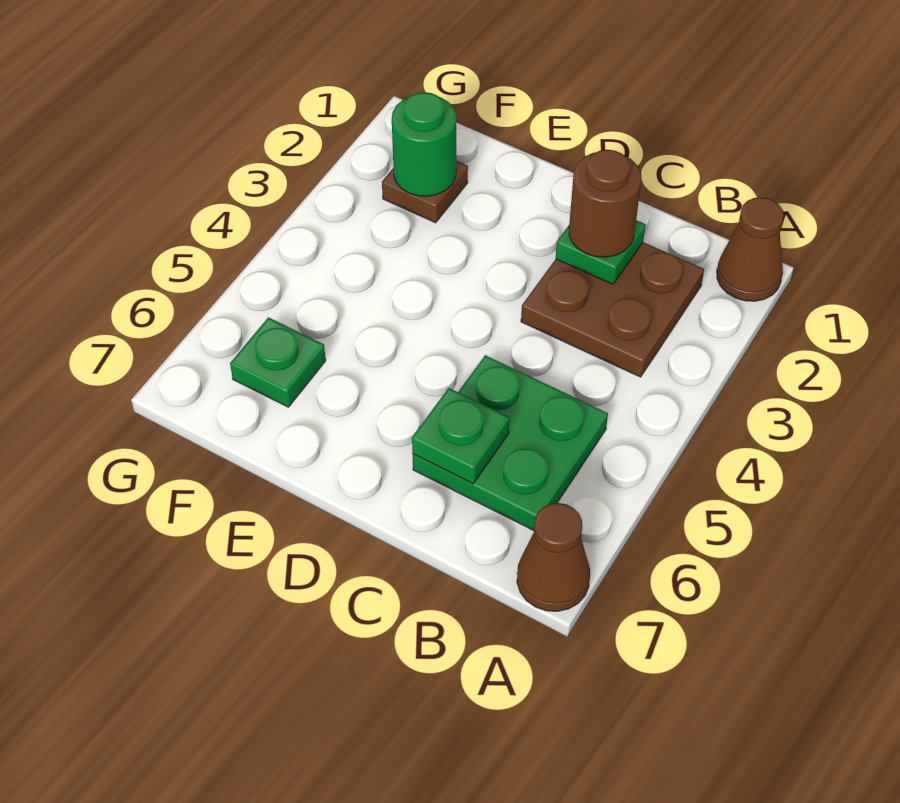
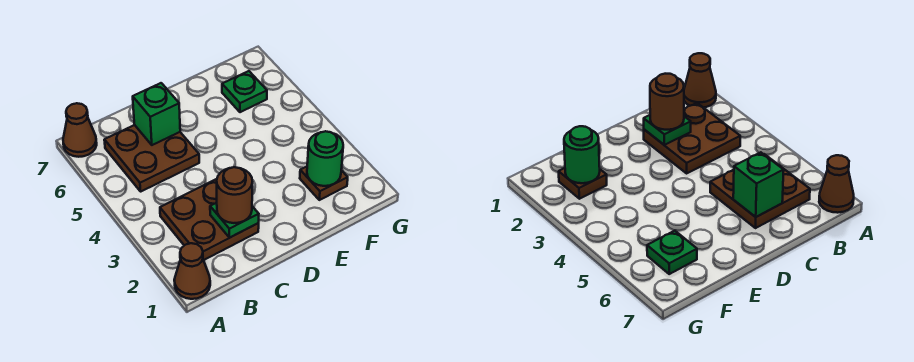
green plate B5:C6 level 1 -> brown plate B5:C6 level 1
green plate C6 level 2 -> green brick C6 level 2

